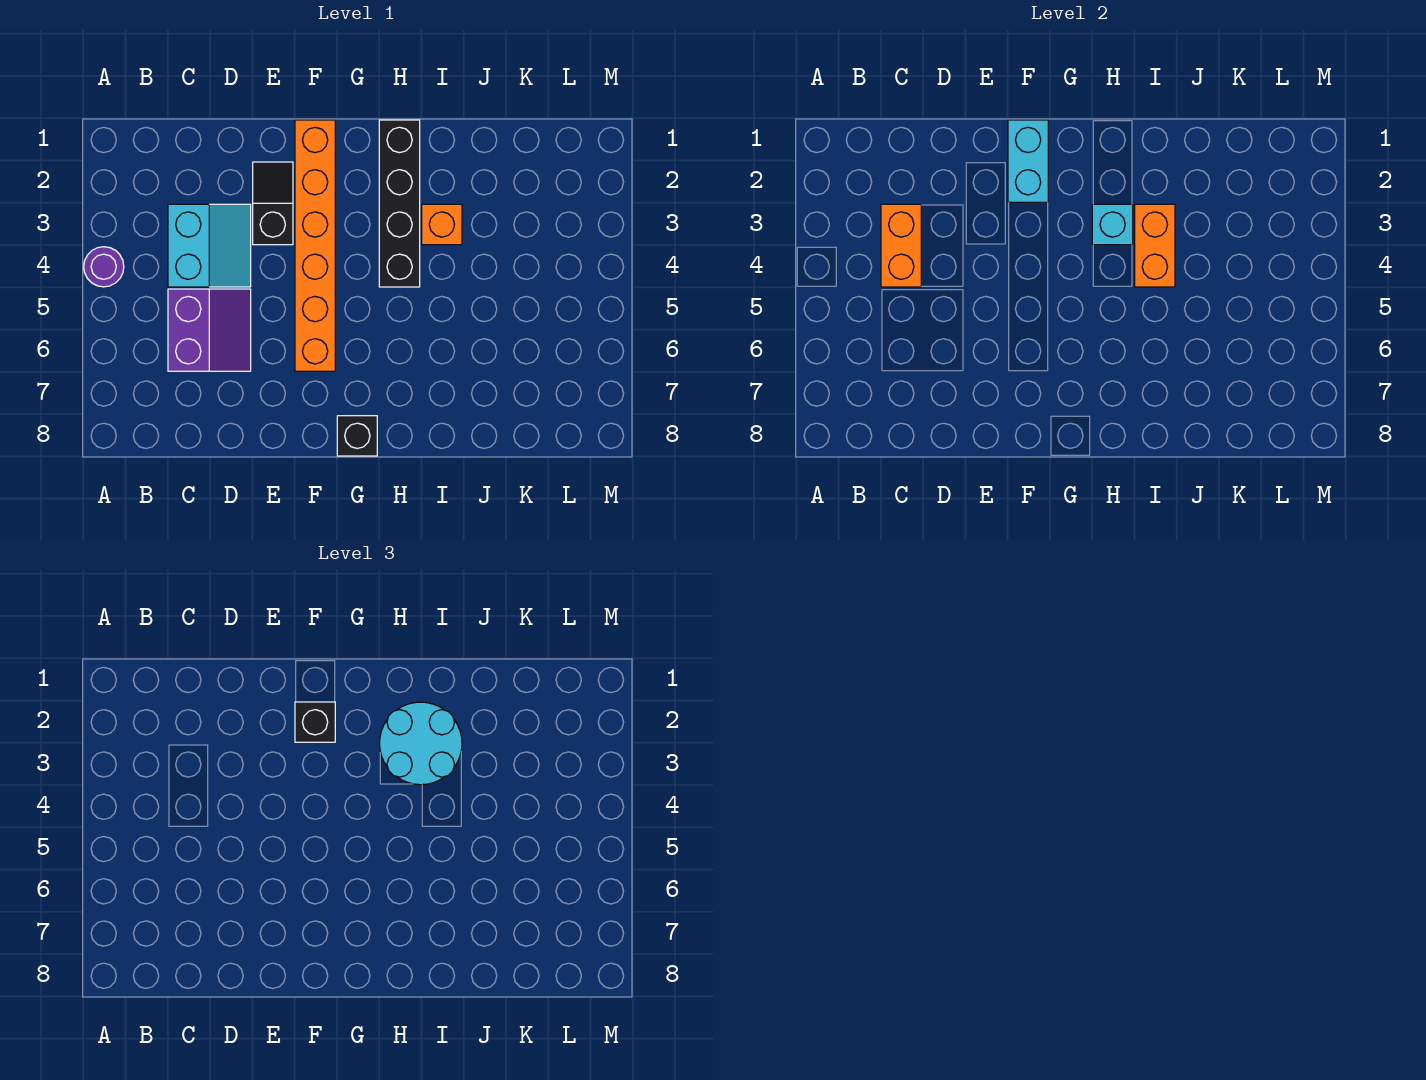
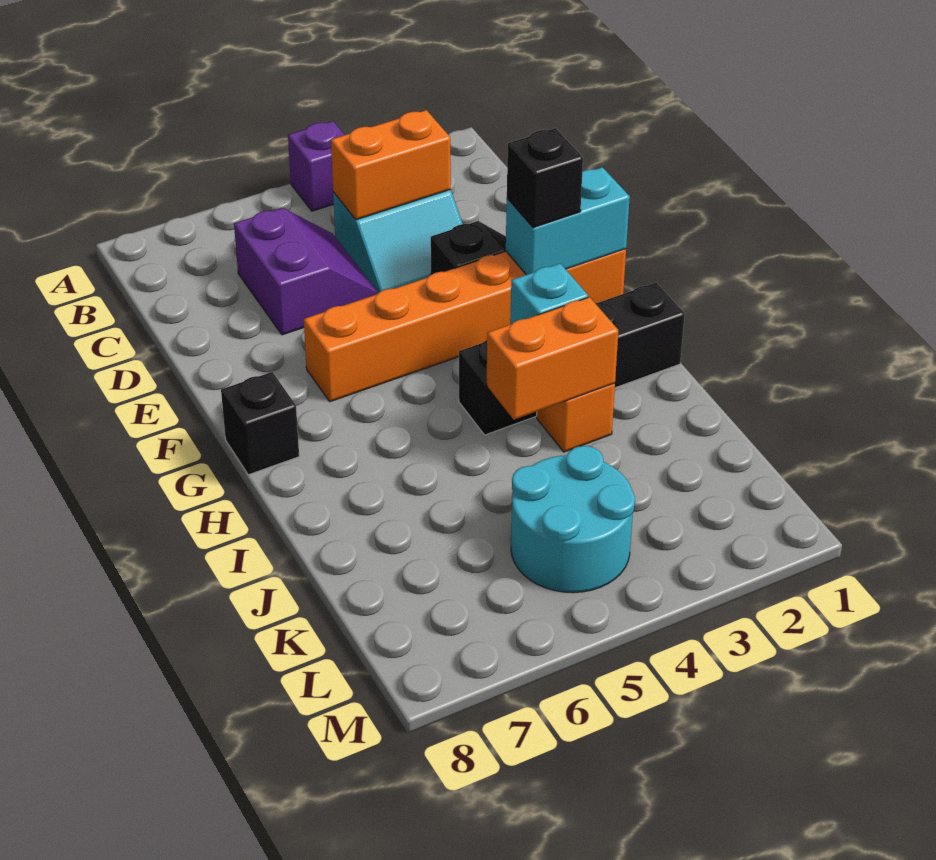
purple round brick A4 level 1 -> purple brick A4 level 1
purple slope C5:D6 level 1 top C -> purple slope C5:D6 level 1 top 6
cyan round brick H2:I3 level 3 -> cyan round brick K4:L5 level 1

